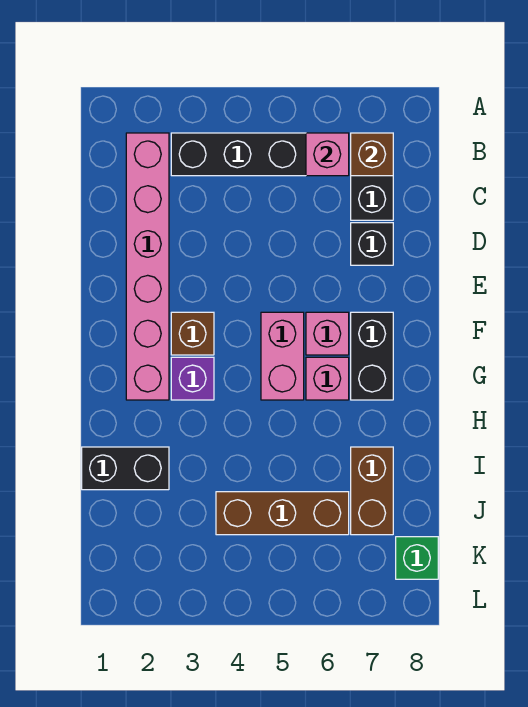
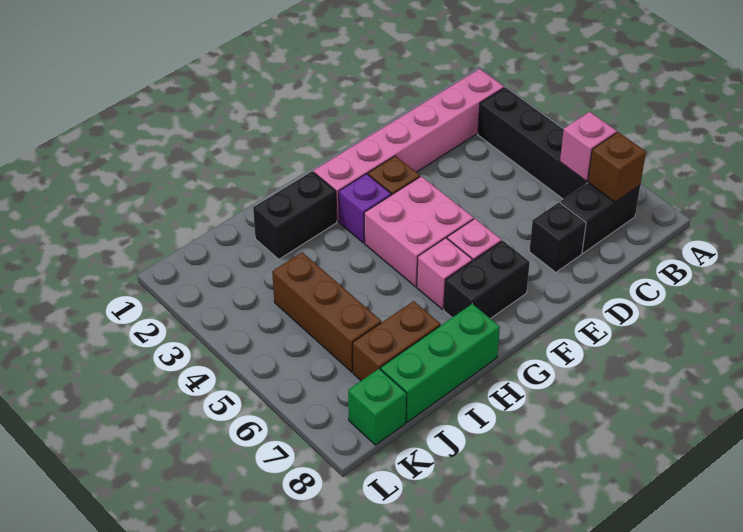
pink brick F5:G5 level 1 -> pink brick F4:G5 level 1
none -> green brick H8:J8 level 1
black brick I1:I2 level 1 -> black brick H2:I2 level 1

